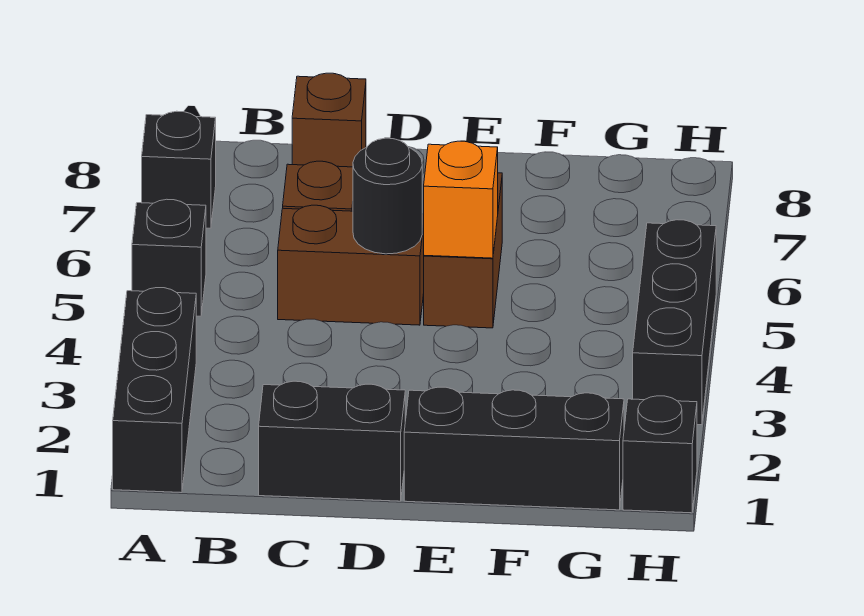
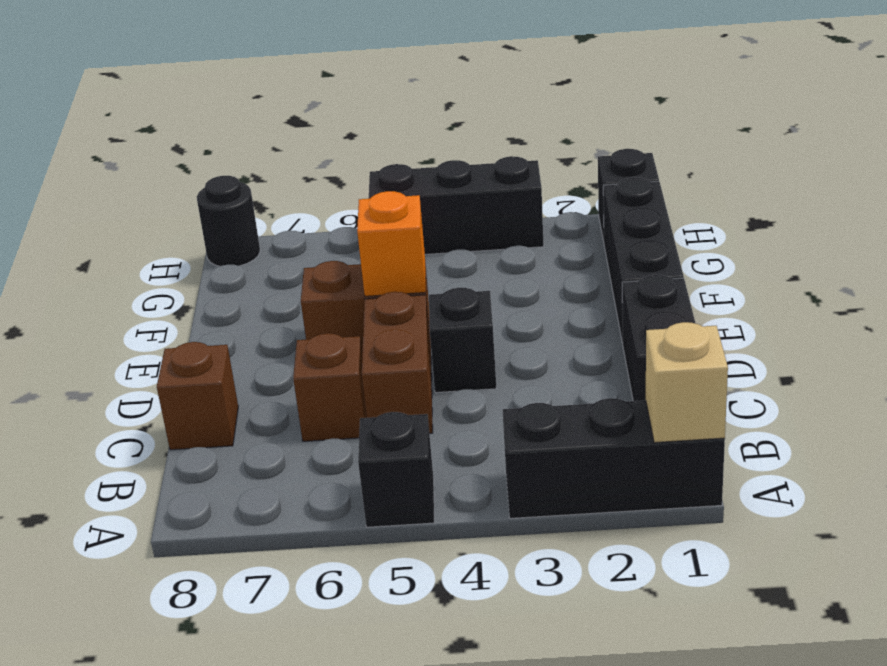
none -> tan brick A1 level 2
black brick A7 level 1 -> black brick D4 level 1
black round brick D5 level 2 -> black round brick H8 level 1

